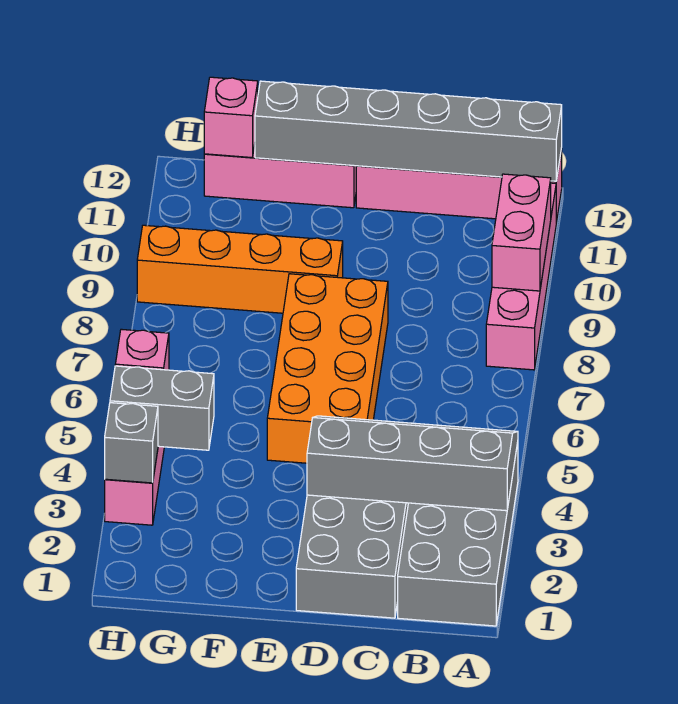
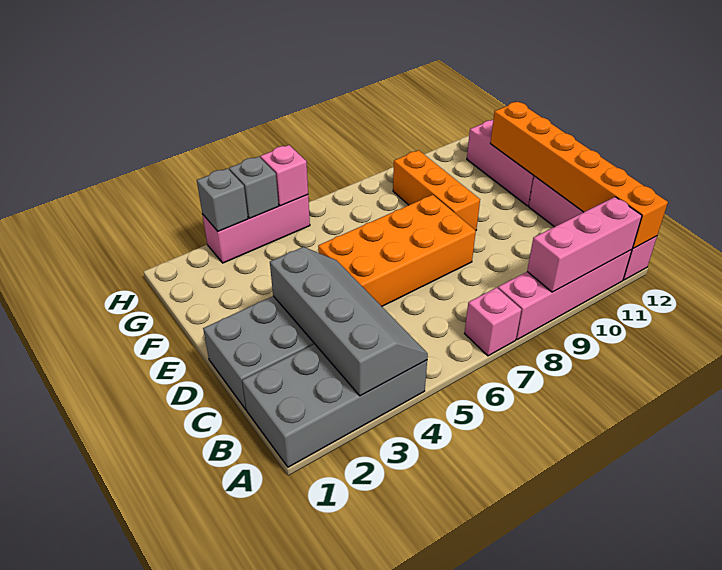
pink brick A9:A10 level 2 -> pink brick A9:A11 level 2
grey brick A12:F12 level 2 -> orange brick A12:F12 level 2
orange brick E9:H9 level 1 -> orange brick E9:G9 level 1
grey brick G4:H4 level 2 -> grey brick H4 level 2
pink brick G12 level 2 -> pink brick A7 level 1

